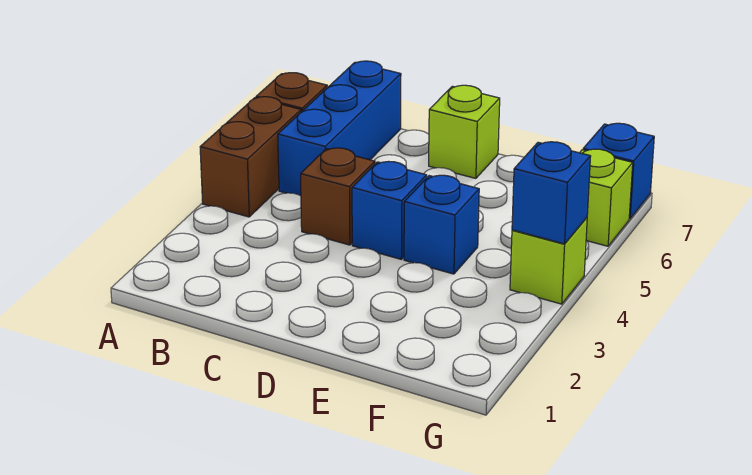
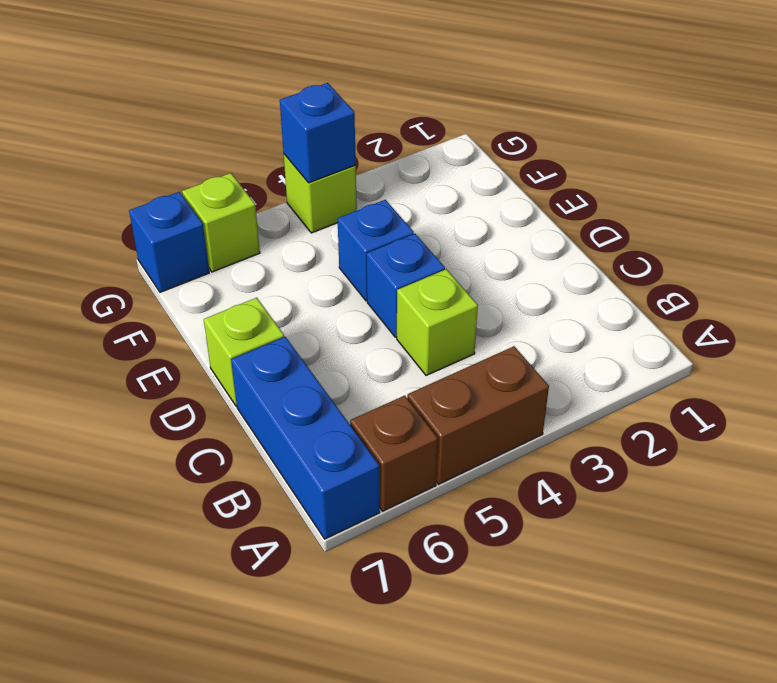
blue brick B5:B7 level 1 -> blue brick A7:C7 level 1
brown brick C4 level 1 -> lime brick C4 level 1

